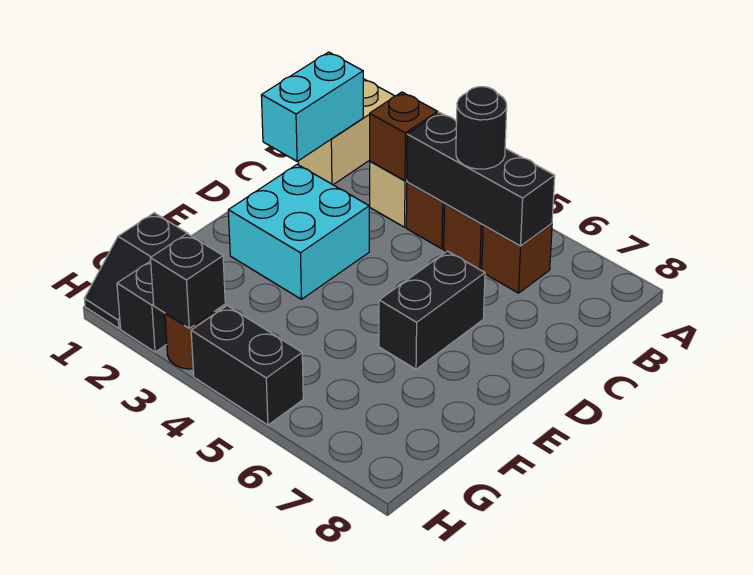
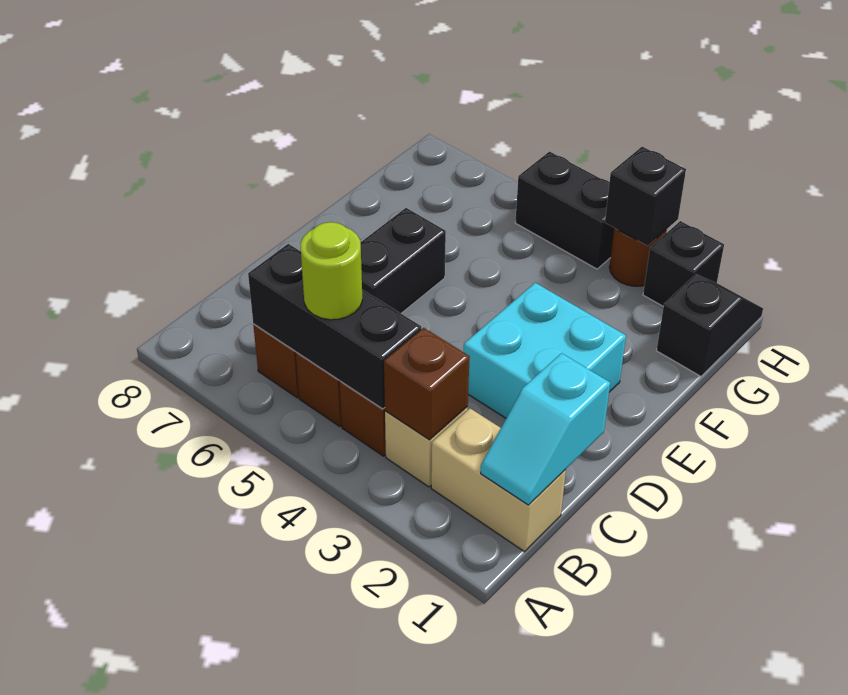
tan brick A1:B1 level 1 -> tan brick B1:B2 level 1
cyan brick B1:C1 level 2 -> cyan slope B1:C1 level 2 top C
black round brick B5 level 3 -> lime round brick B5 level 3

